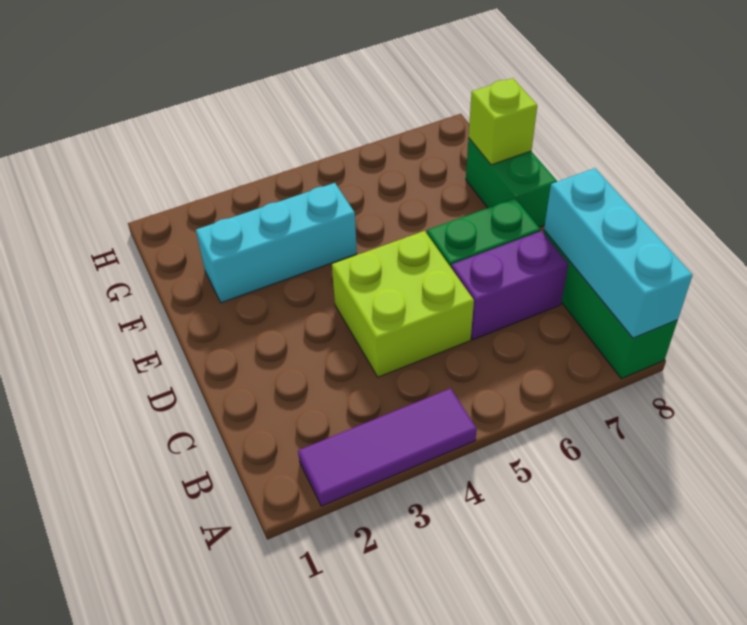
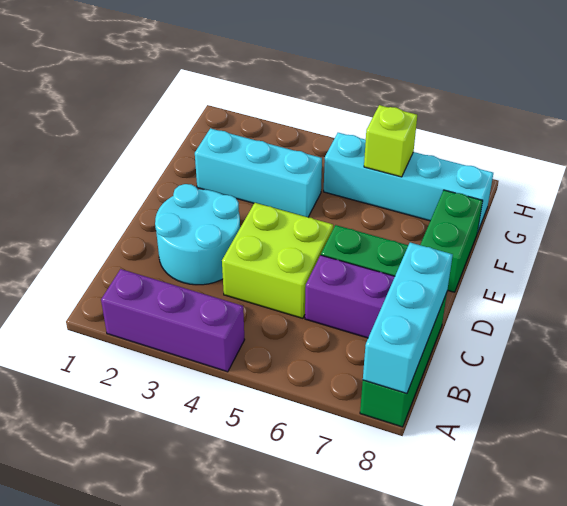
purple tile A2:A4 level 1 -> purple brick A2:A4 level 1
none -> cyan round brick C2:D3 level 1
lime brick F8 level 2 -> lime brick G6 level 2
none -> cyan brick G5:G8 level 1

